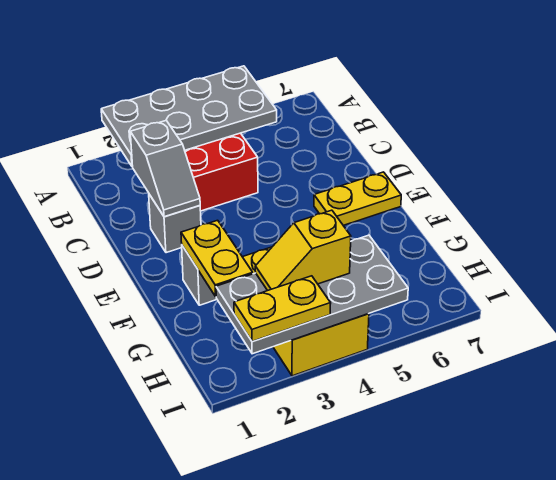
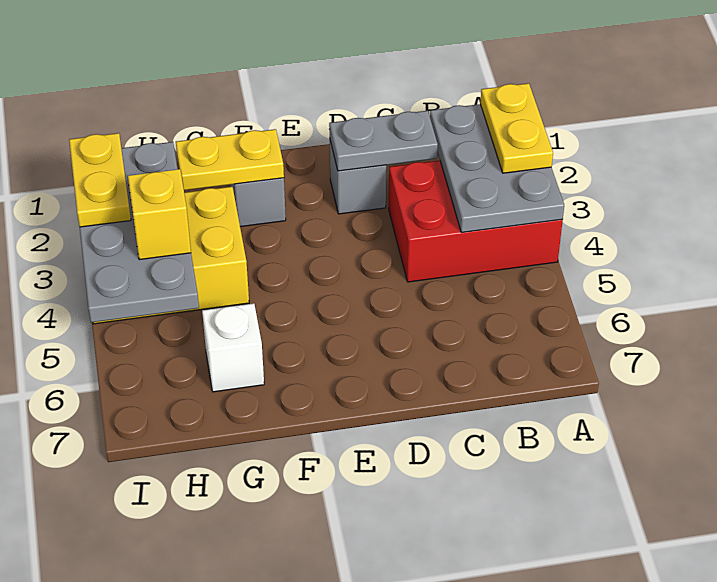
grey plate A2:B5 level 2 -> grey plate A2:B4 level 2
grey slope C2:D2 level 2 top C -> grey plate C2:D2 level 2
yellow plate E6:E7 level 1 -> yellow plate A2:A3 level 3
none -> white brick G6 level 1

